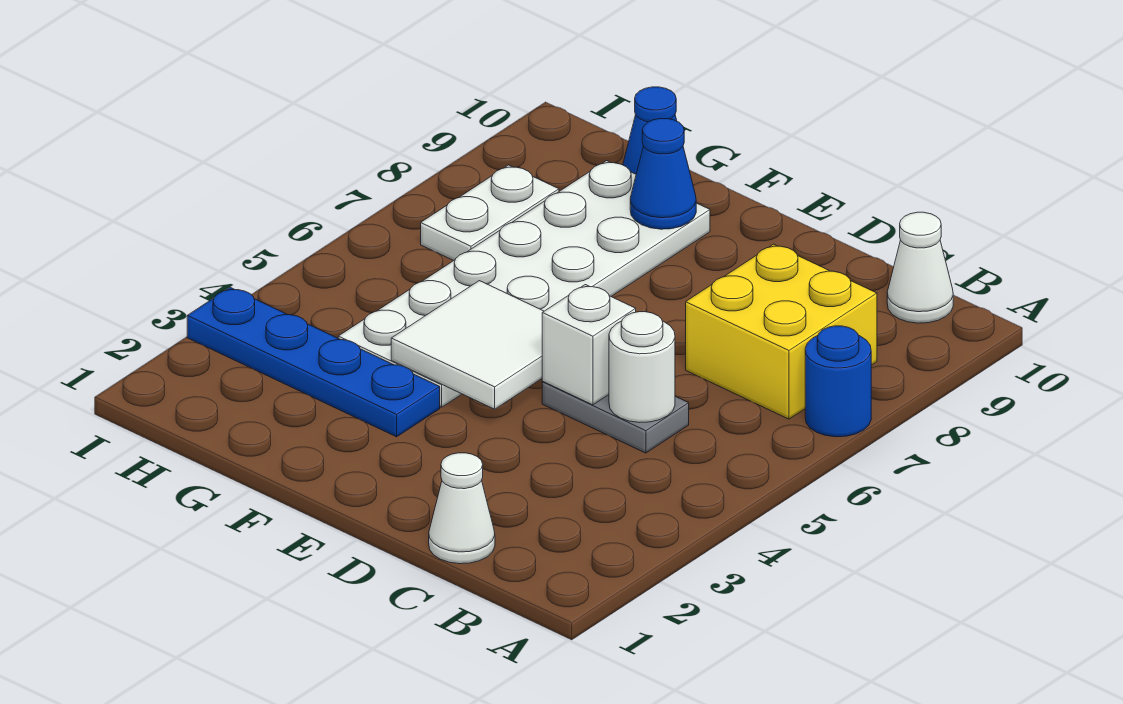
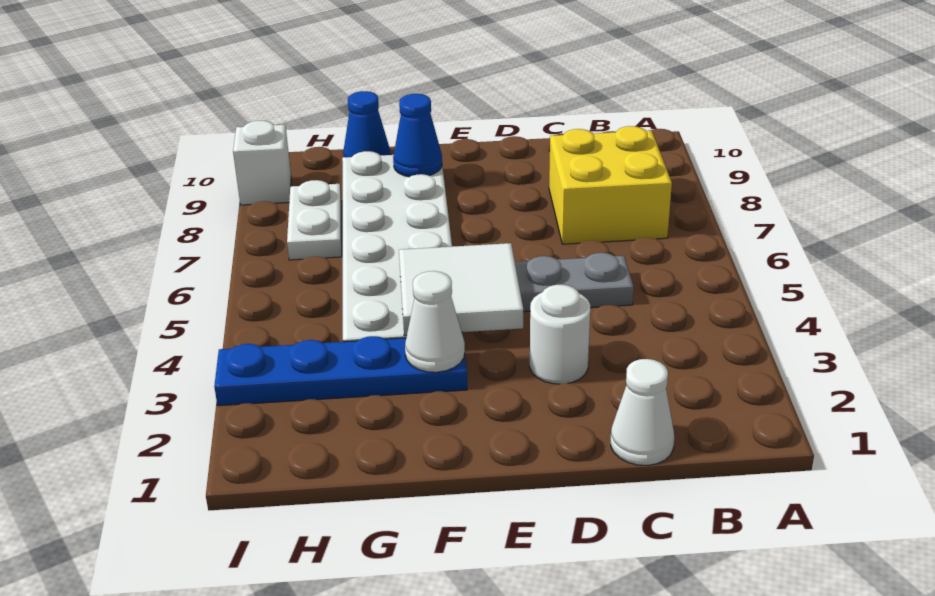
blue round brick A7 level 1 -> none
white cone B10 level 1 -> white cone F3 level 2
white round brick C5 level 2 -> white round brick D3 level 1
white brick D5 level 2 -> white brick I9 level 1

